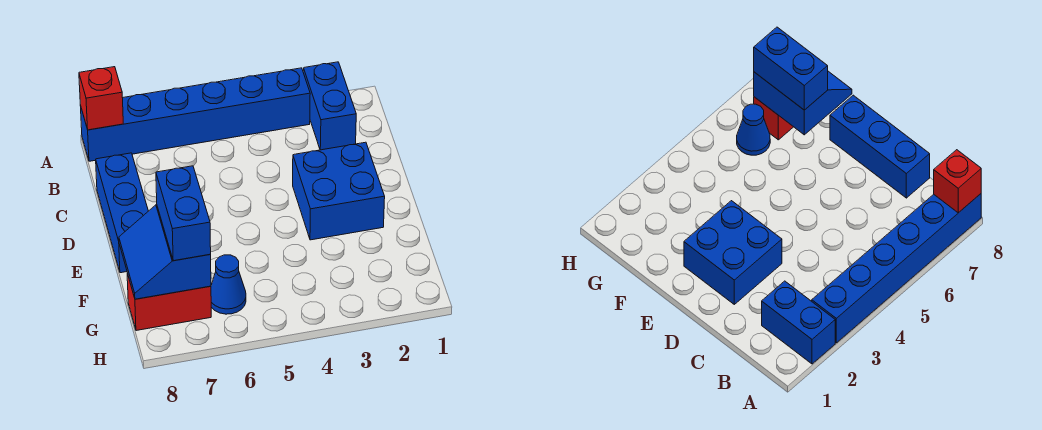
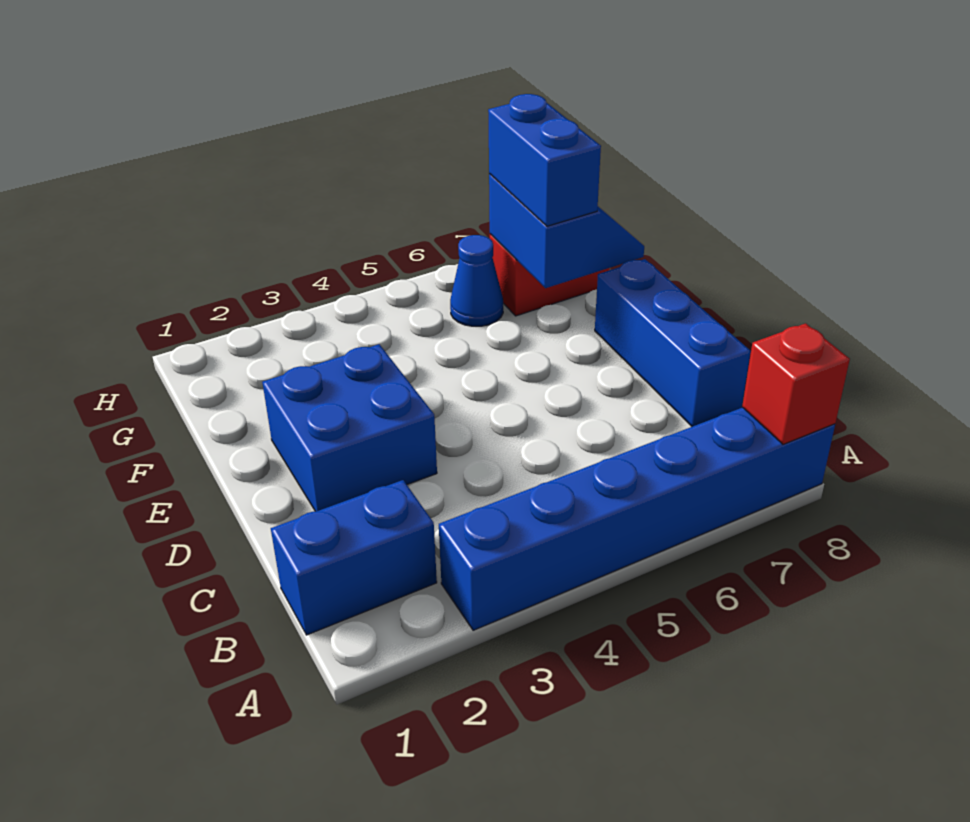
blue brick A2:B2 level 1 -> blue brick B1:B2 level 1

